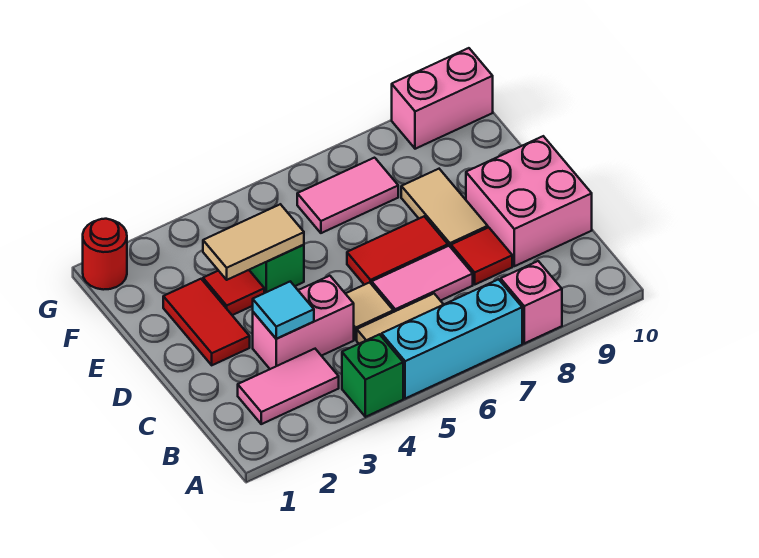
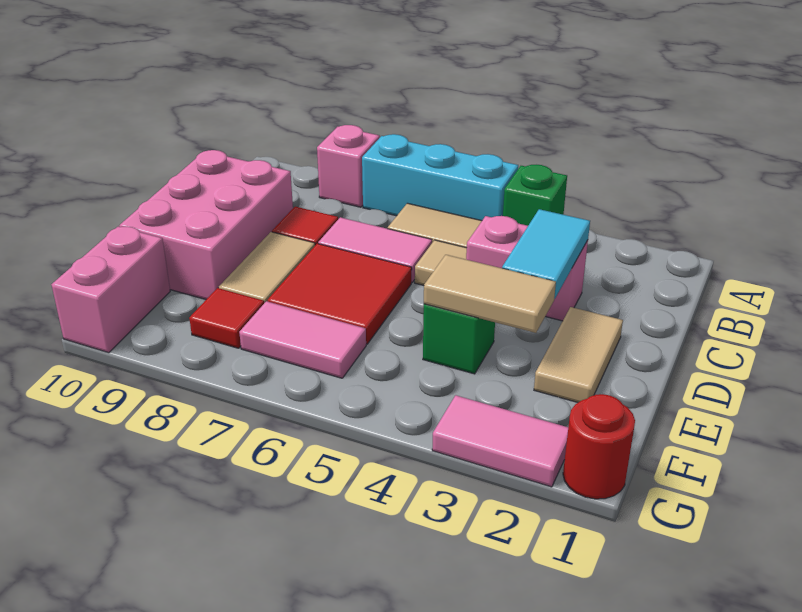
pink tile B2:B3 level 1 -> pink tile G2:G3 level 1
cyan tile C3 level 2 -> cyan tile C3:D3 level 2
pink brick C9:D10 level 1 -> pink brick C9:E10 level 1
red tile D2:E2 level 1 -> tan tile D2:E2 level 1
red tile D6:D7 level 1 -> red tile D6:E7 level 1
red tile E3 level 1 -> red tile F8 level 1
pink brick G9:G10 level 1 -> pink brick F10:G10 level 1

